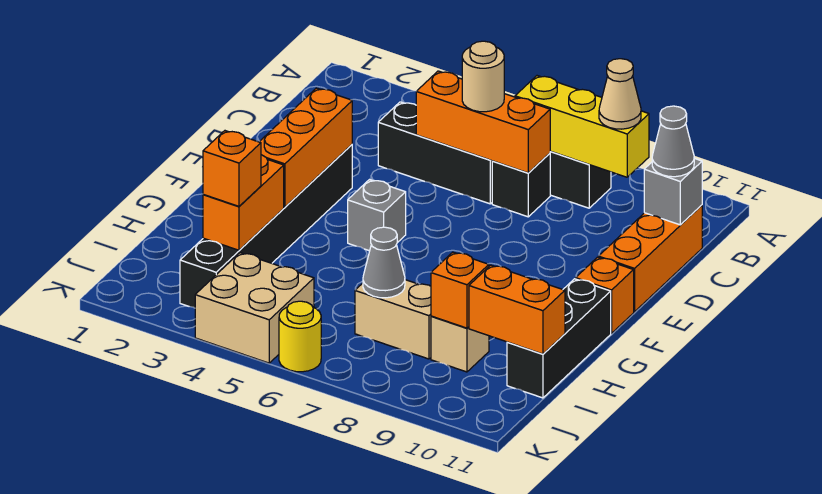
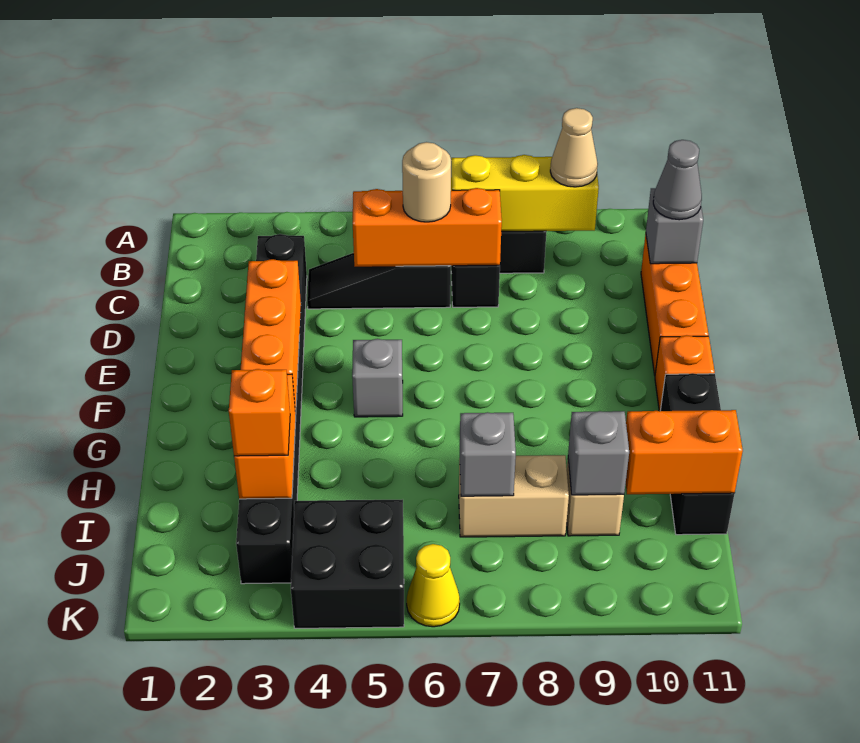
black brick C4:C6 level 1 -> black slope C4:C6 level 1 top 6
black brick E3:J3 level 1 -> black brick C3:J3 level 1
grey cone I7 level 2 -> grey brick I7 level 2
orange brick I9 level 2 -> grey brick I9 level 2
tan brick J4:K5 level 1 -> black brick J4:K5 level 1
yellow round brick K6 level 1 -> yellow cone K6 level 1

